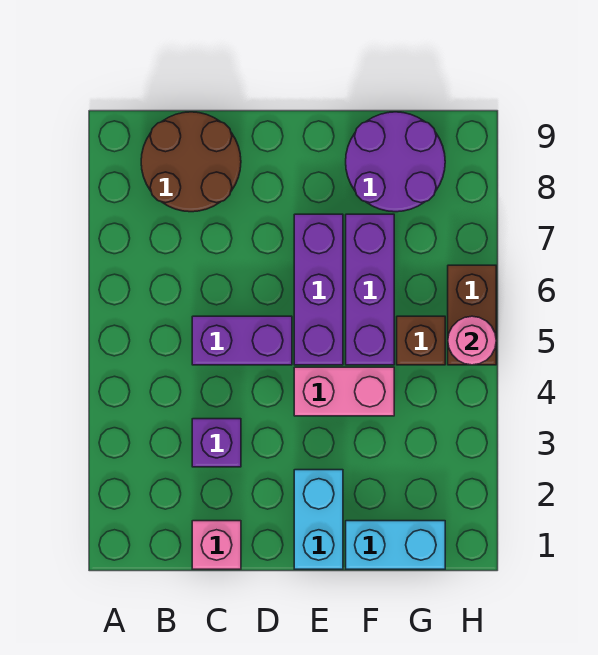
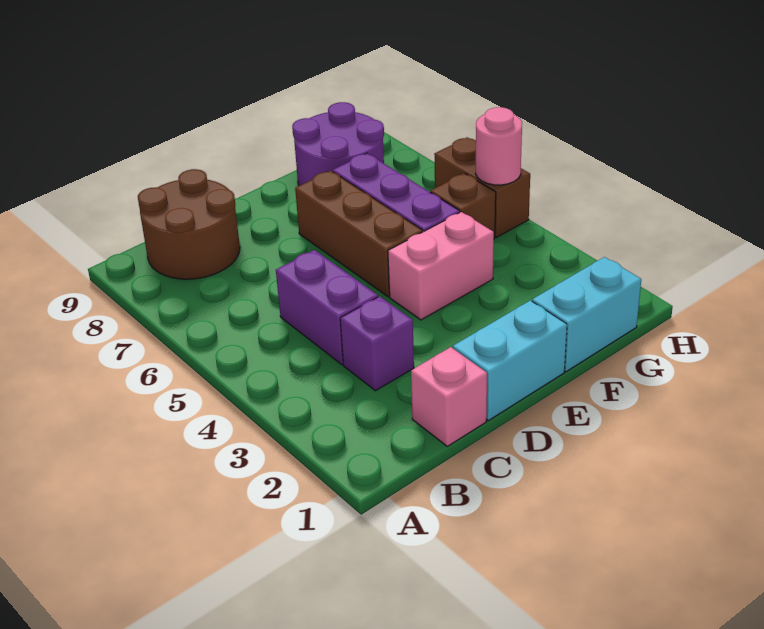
purple brick C5:D5 level 1 -> purple brick C4:C5 level 1
cyan brick E1:E2 level 1 -> cyan brick D1:E1 level 1
purple brick E5:E7 level 1 -> brown brick E5:E7 level 1

